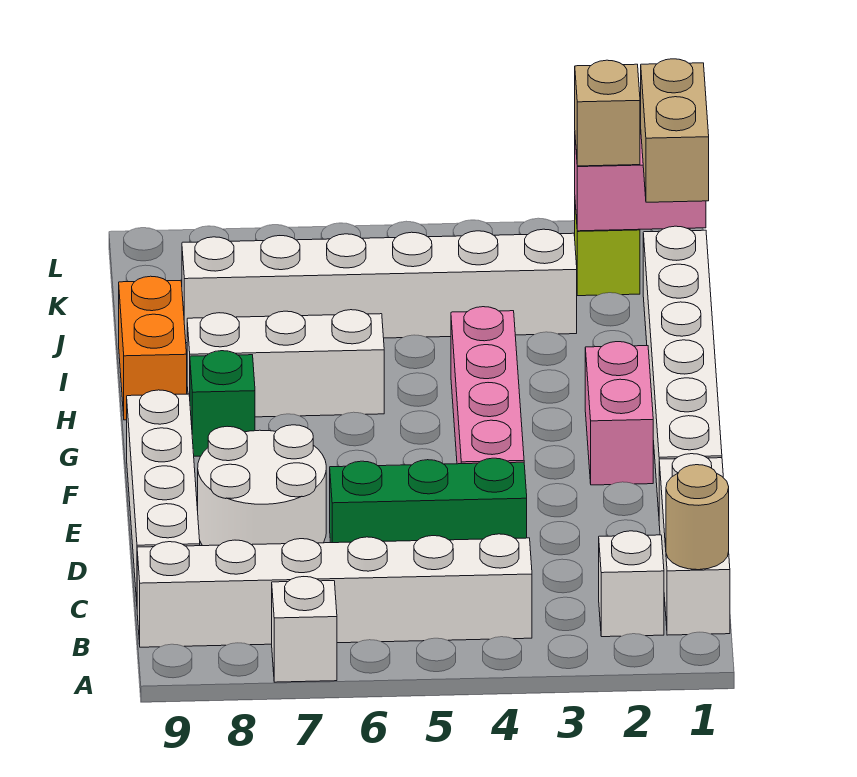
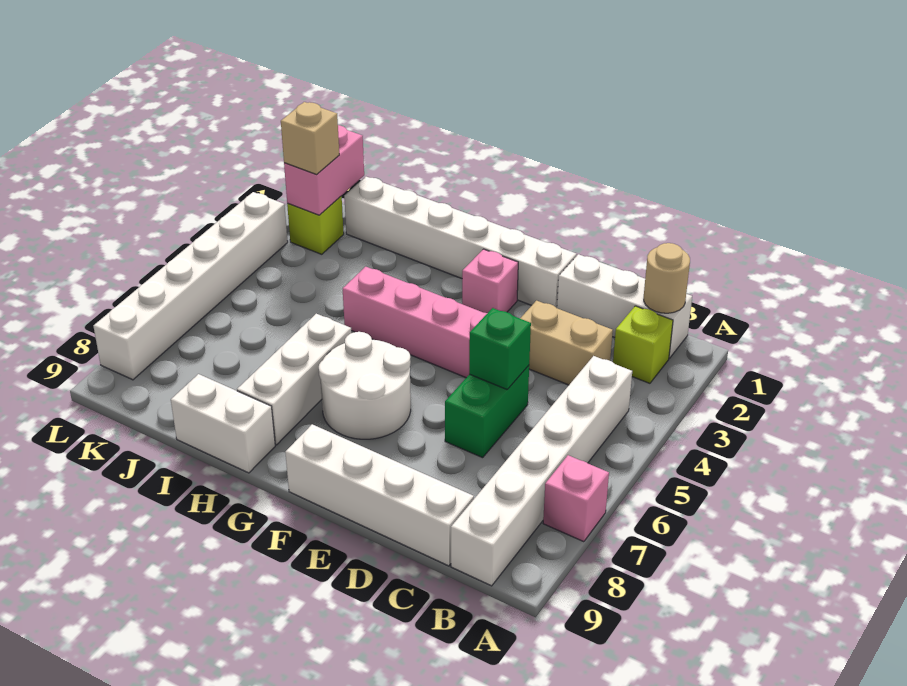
white brick A7 level 1 -> pink brick A7 level 1
white brick B2 level 1 -> lime brick B2 level 1
green brick D4:D6 level 1 -> green brick D5:D6 level 1
white round brick D7:E8 level 1 -> white round brick F6:G7 level 1
pink brick F2:G2 level 1 -> pink brick F2 level 1
green brick G8 level 1 -> green brick D5 level 2
orange brick H9:I9 level 1 -> white brick H9:I9 level 1
tan brick J1:K1 level 3 -> tan brick C3:D3 level 1
white brick J3:J8 level 1 -> white brick L3:L8 level 1

